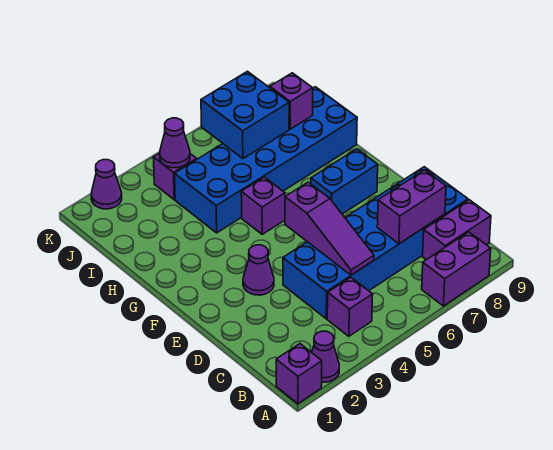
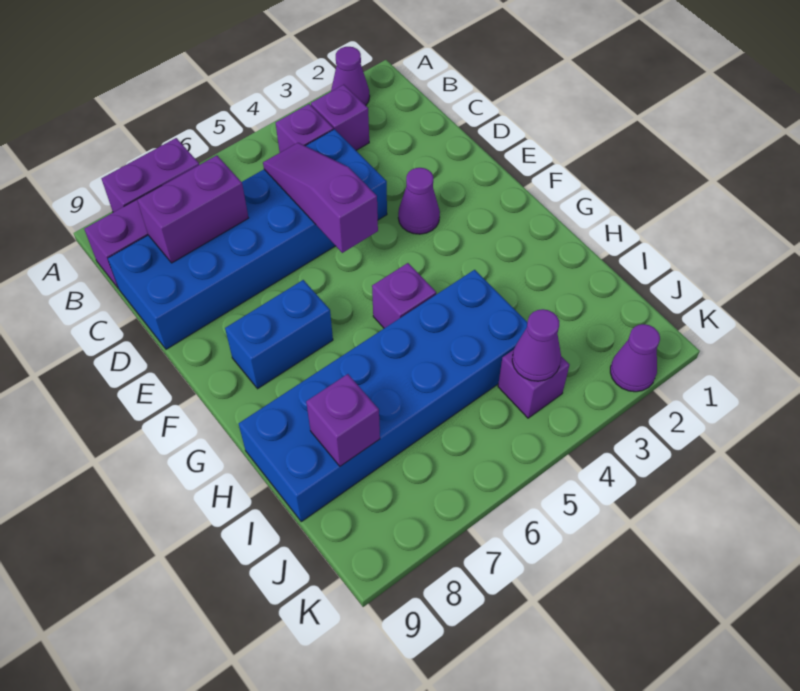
purple brick A1 level 1 -> purple brick B3 level 1
blue brick I6:J7 level 2 -> none

